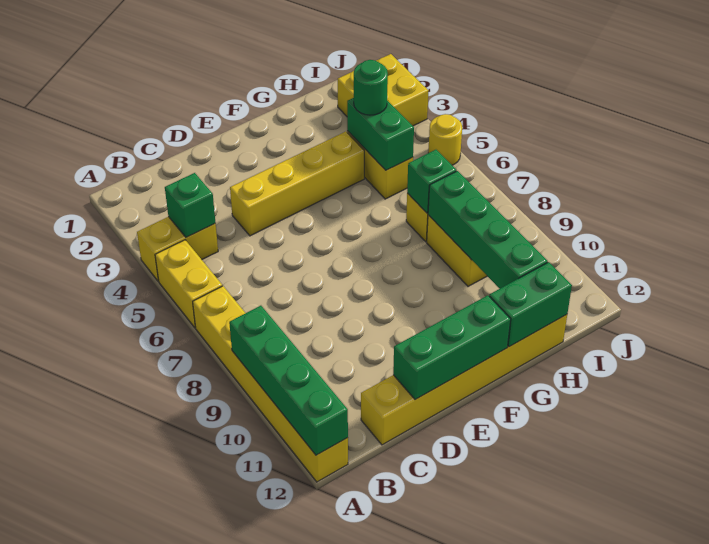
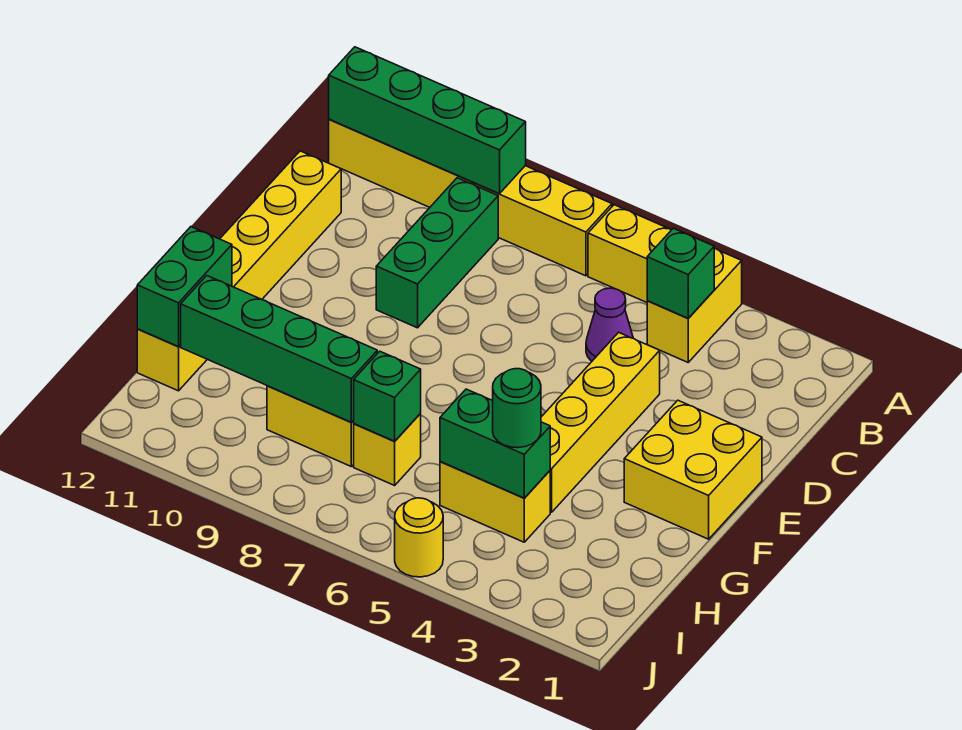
none -> purple cone C5 level 1
green brick D12:F12 level 2 -> green brick B9:D9 level 1
yellow brick I2:J3 level 1 -> yellow brick E1:F2 level 1

